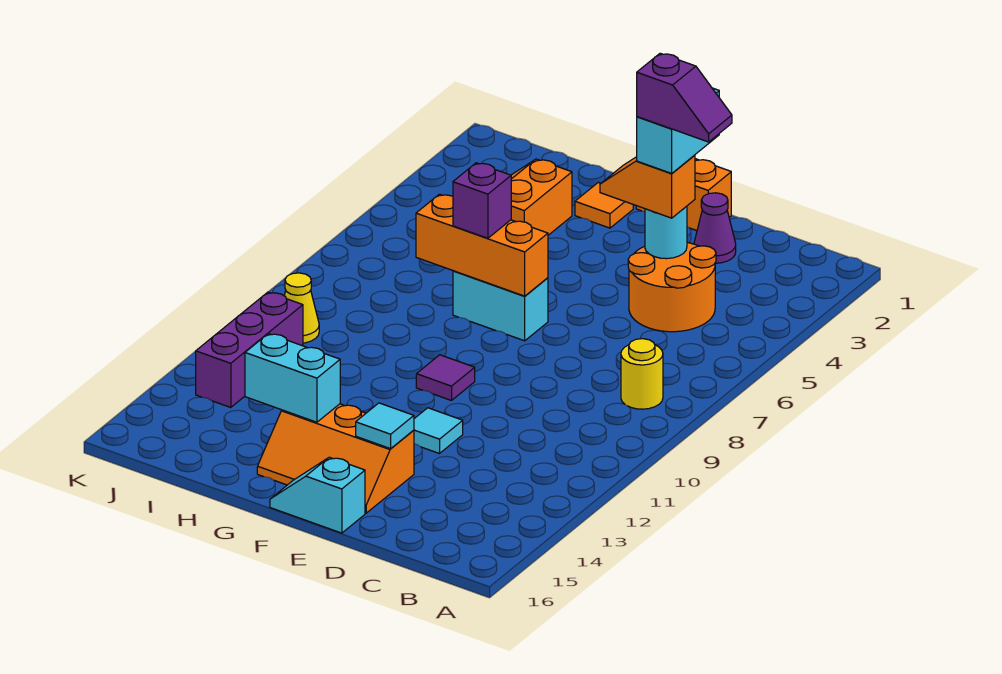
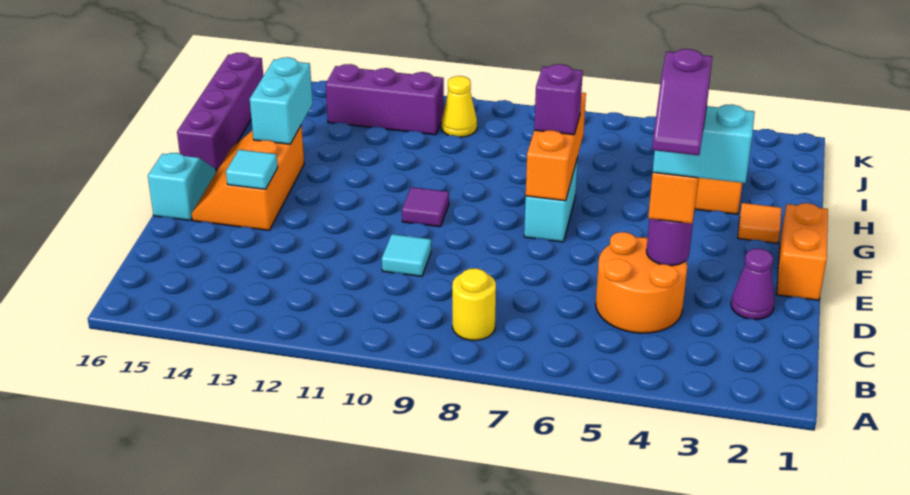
cyan round brick D4 level 2 -> purple round brick D4 level 2
cyan tile E12 level 1 -> cyan tile D10 level 1
none -> purple brick G16:J16 level 1

